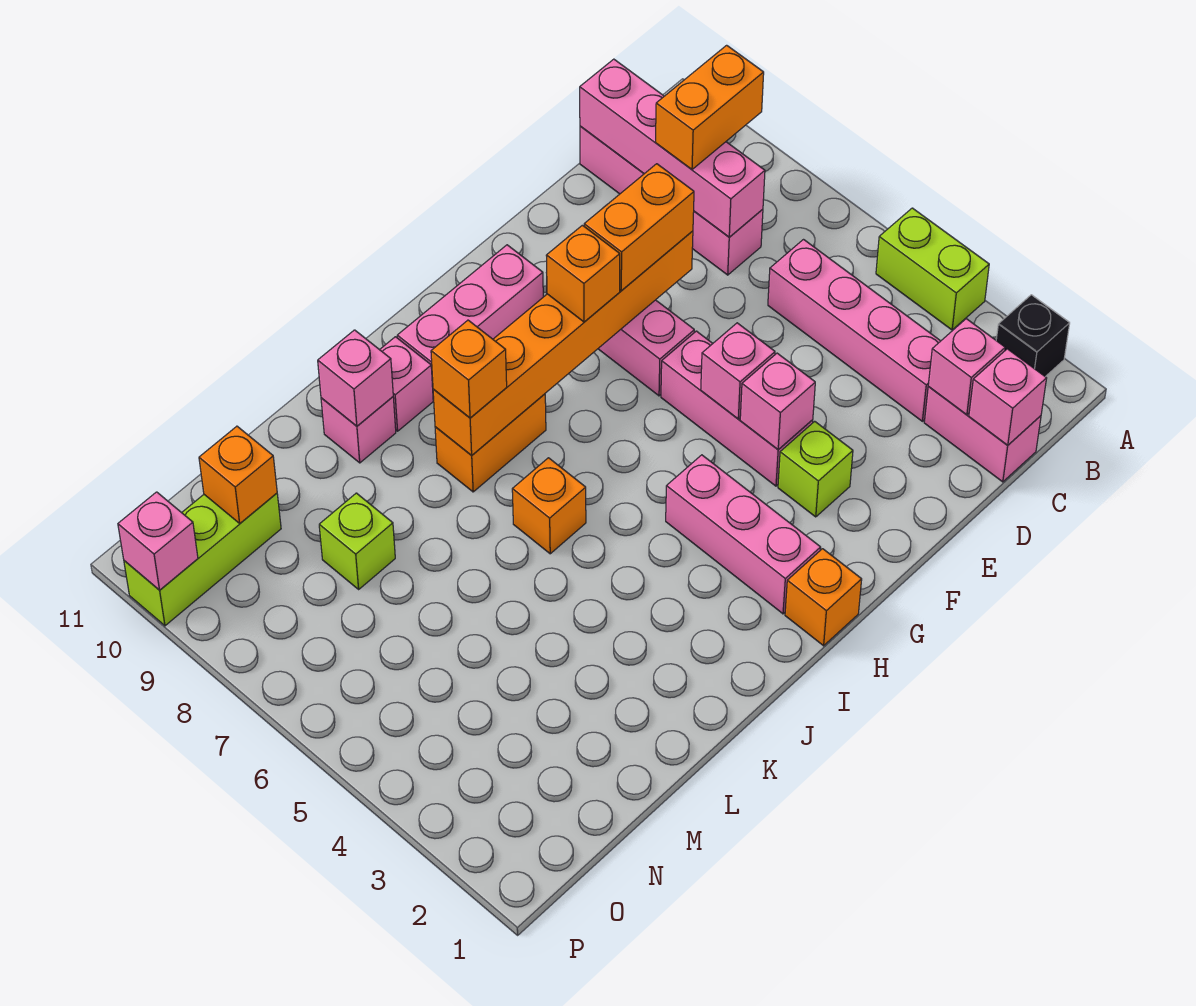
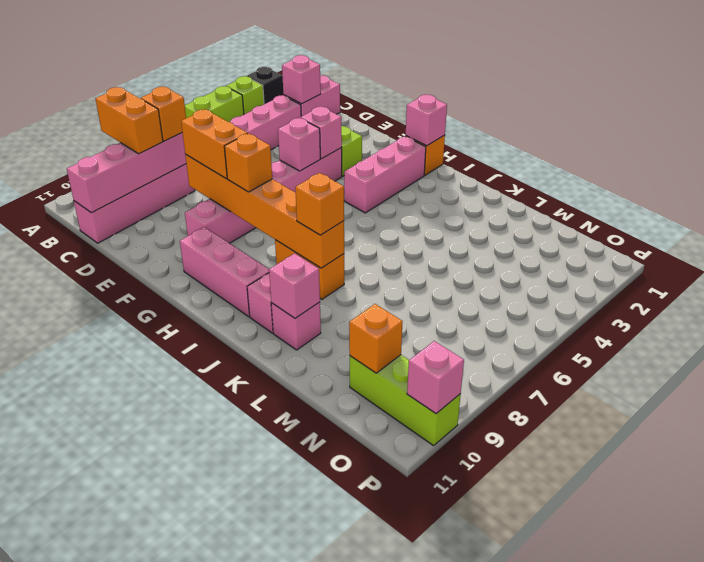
pink brick C1 level 2 -> pink brick H1 level 2
orange brick J6 level 1 -> orange brick C8 level 3
lime brick M8 level 1 -> lime brick A3 level 1

